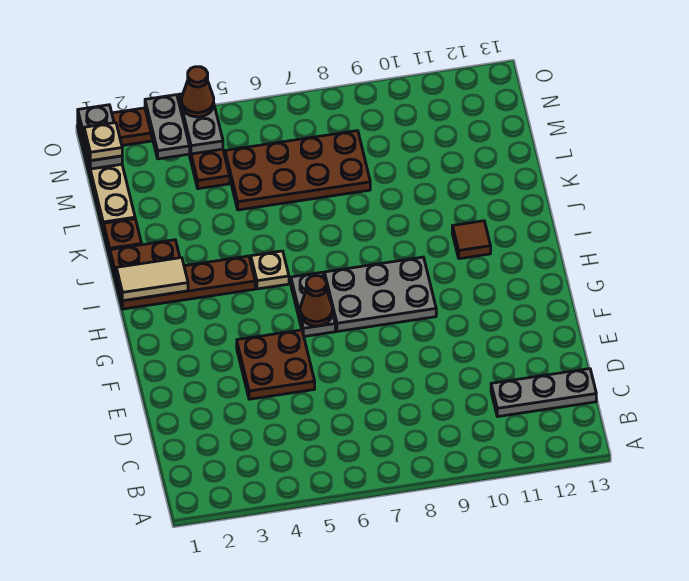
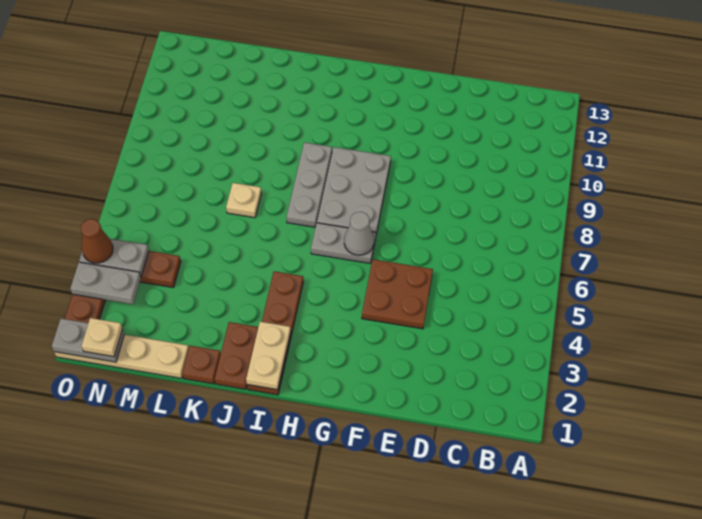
grey plate C11:C13 level 1 -> grey plate I7:I9 level 1
brown cone G6 level 2 -> grey cone G6 level 2
tan tile I1:I2 level 2 -> tan plate I1:I2 level 2
tan plate I5 level 1 -> tan plate K7 level 1
brown tile I11 level 1 -> none
brown plate L5:M8 level 1 -> none

